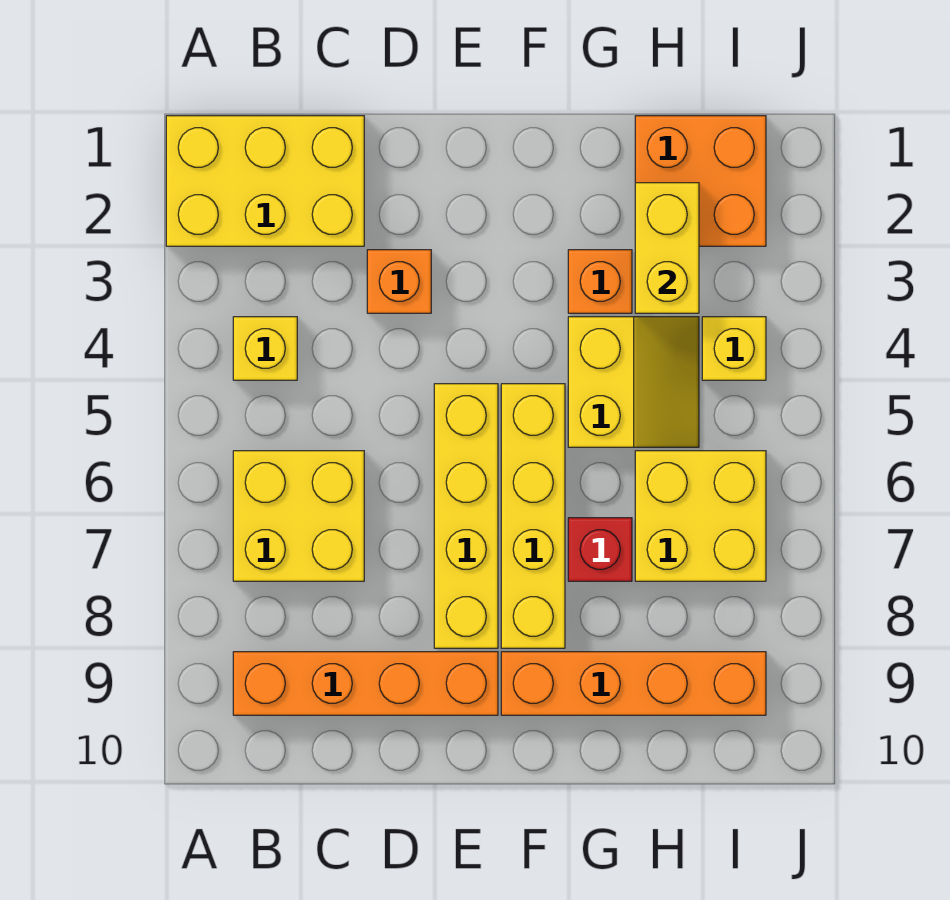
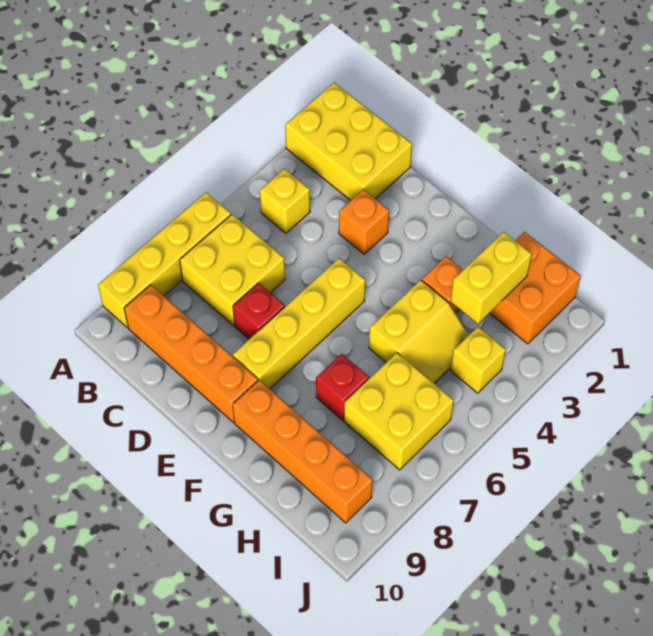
none -> red brick D7 level 1
yellow brick F5:F8 level 1 -> yellow brick A6:A9 level 1

